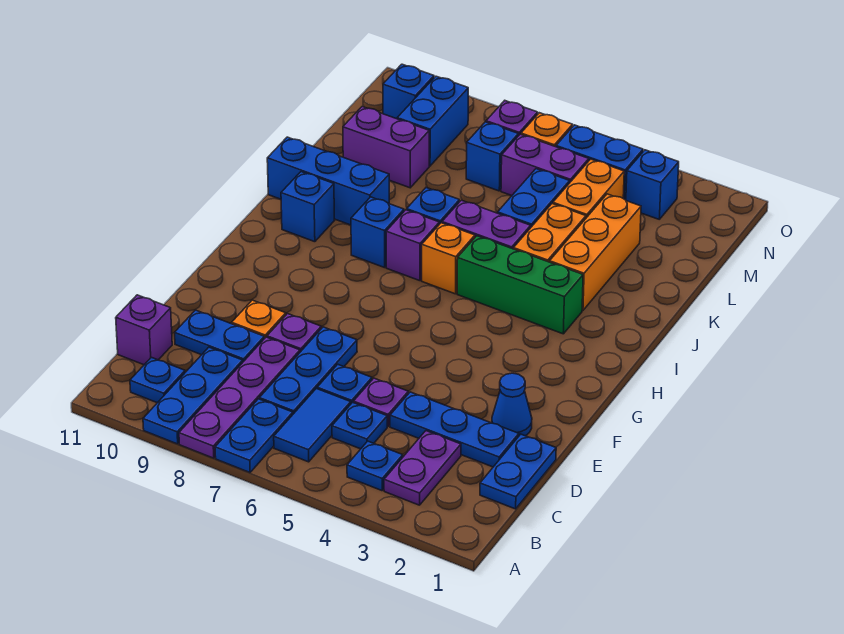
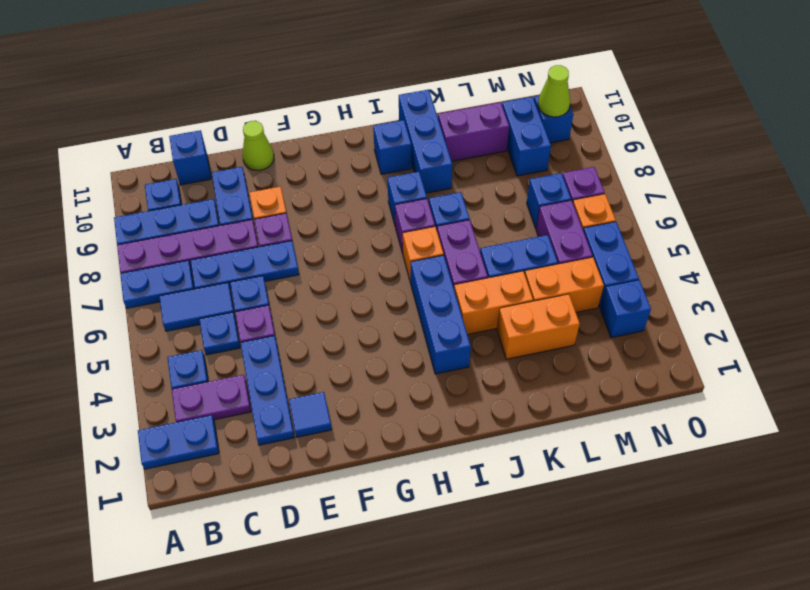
blue plate C1:D1 level 1 -> blue plate A2:B2 level 1
purple brick C11 level 1 -> blue brick C11 level 1
blue cone E2 level 1 -> blue tile E2 level 1
none -> lime cone E11 level 1
green brick I3:I5 level 1 -> blue brick I3:I5 level 1
orange brick J3:L3 level 1 -> orange brick K3:L3 level 1
purple brick L9:L10 level 1 -> purple brick K10:L10 level 1
blue brick M9:N9 level 1 -> blue brick M9:M10 level 1
none -> lime cone N10 level 2

